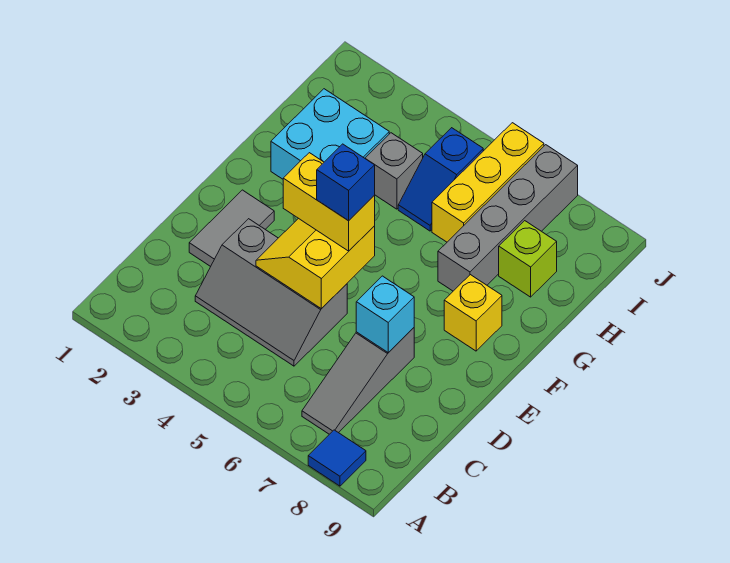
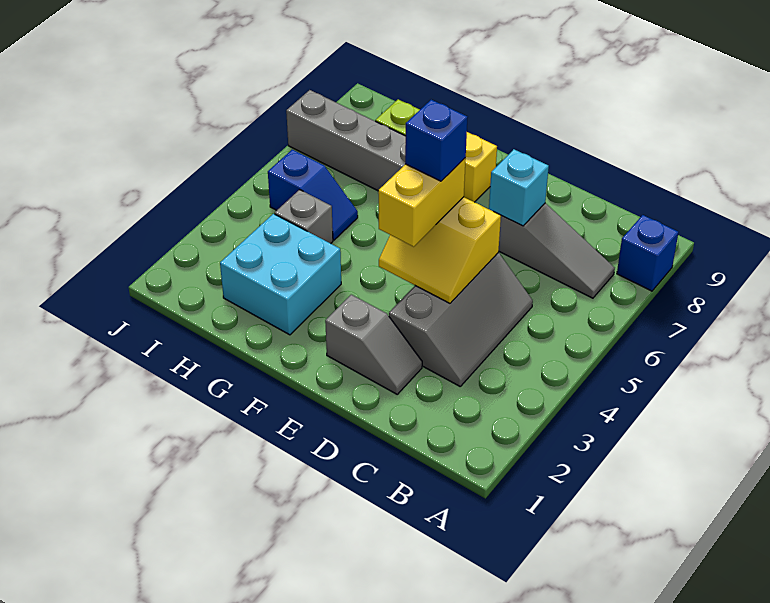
blue tile A8 level 1 -> blue brick A8 level 1
grey tile D2:E2 level 1 -> grey slope D2:E2 level 1 top E
yellow brick H6:J6 level 1 -> none

